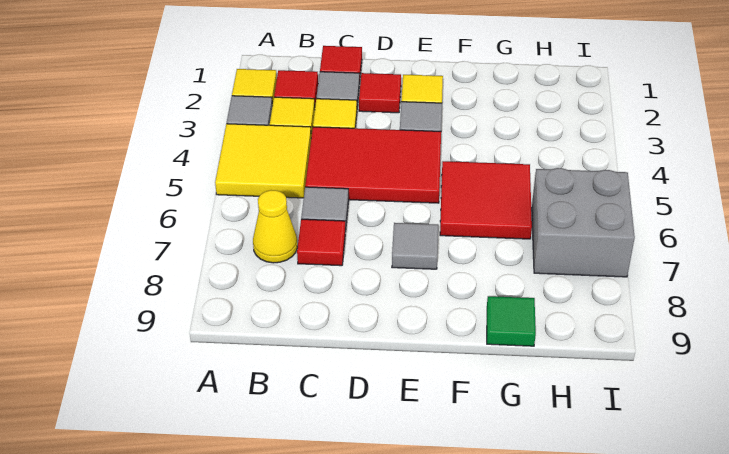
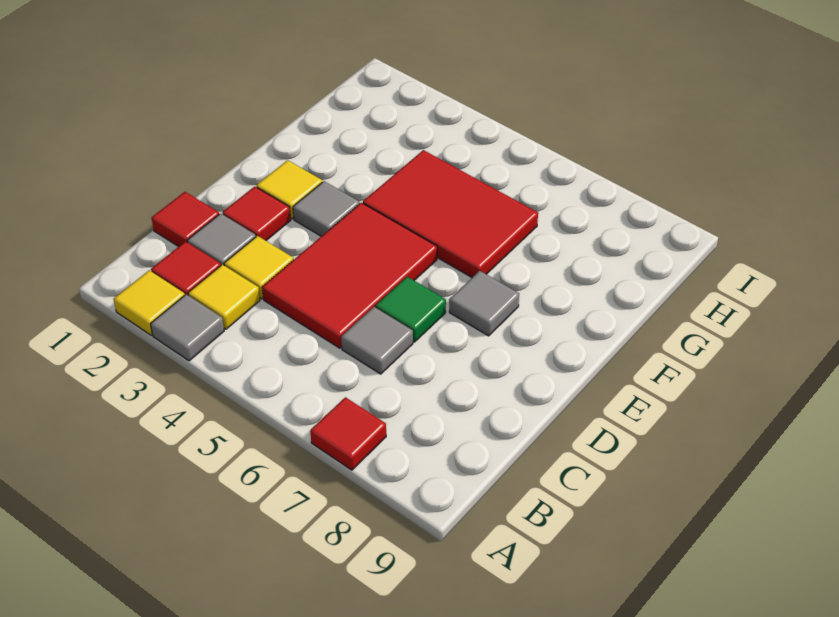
yellow tile A4:B5 level 1 -> none
yellow cone B7 level 1 -> none
red tile C7 level 1 -> red tile A7 level 1
red tile F5:G6 level 1 -> red tile F4:G6 level 1
green tile G9 level 1 -> green tile D6 level 1
grey brick H6:I7 level 1 -> none

